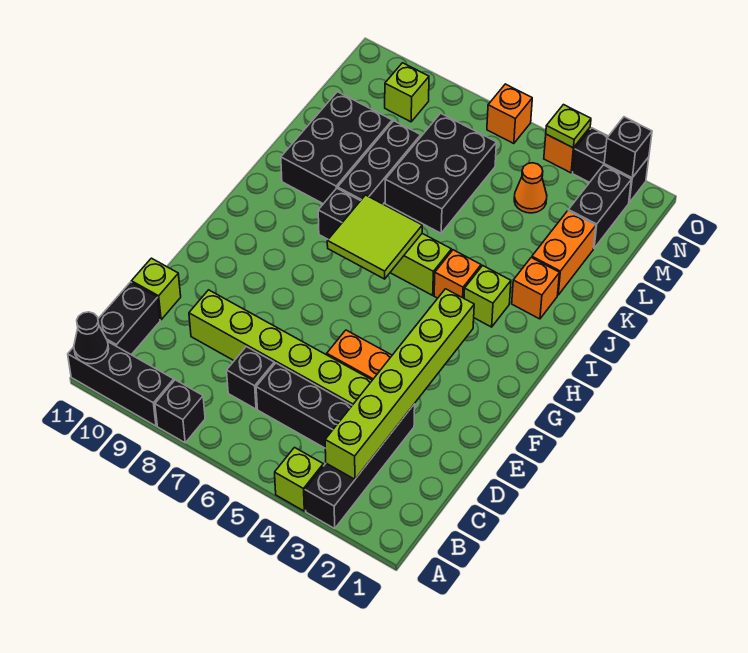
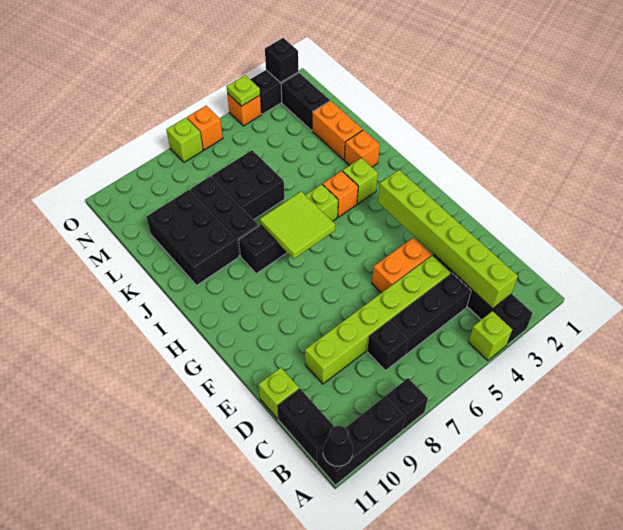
black brick K6:M7 level 1 -> black brick K6:L7 level 1
orange cone M4 level 1 -> none
lime brick N9 level 1 -> lime brick O7 level 1

